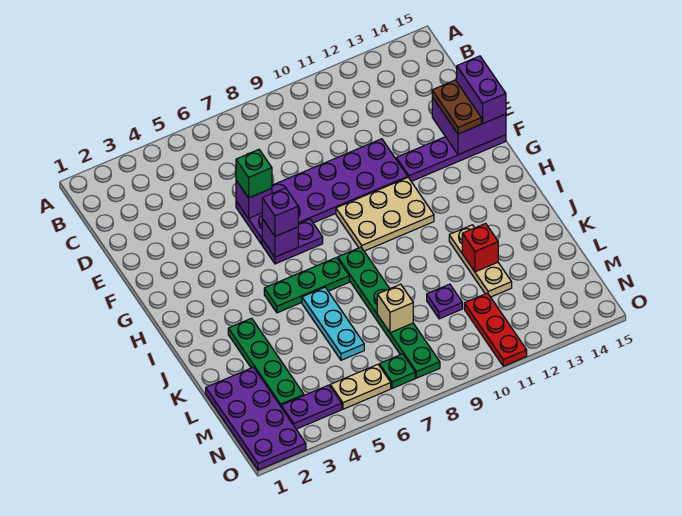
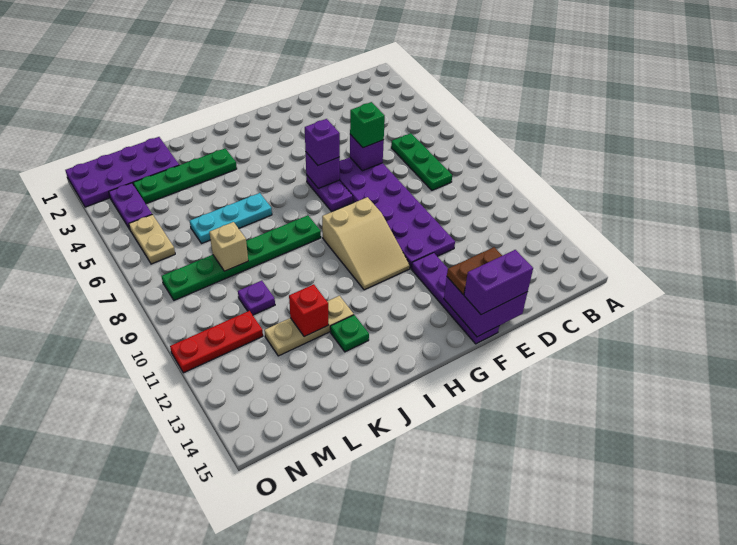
tan plate G9:H11 level 1 -> tan slope G9:H11 level 1 top 9
green plate I5:I7 level 1 -> green plate C6:C8 level 1
green plate N7 level 1 -> green plate J13 level 1

